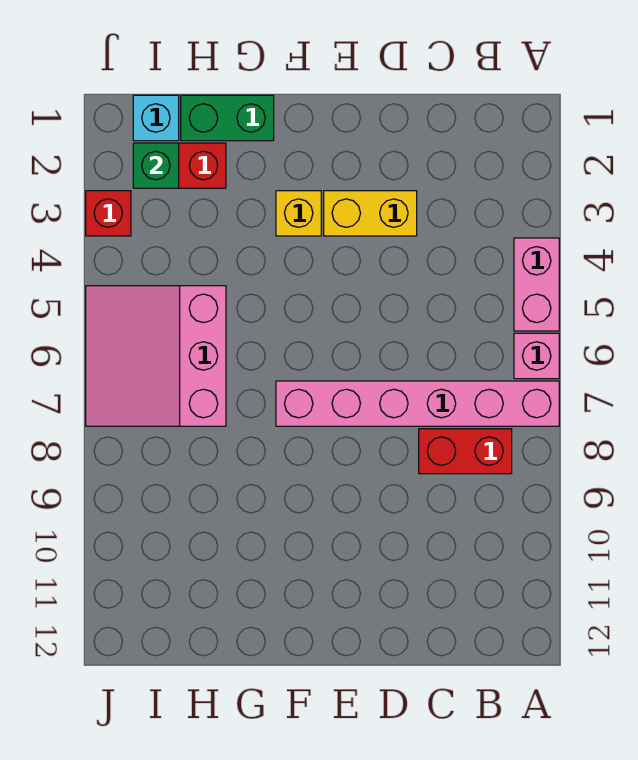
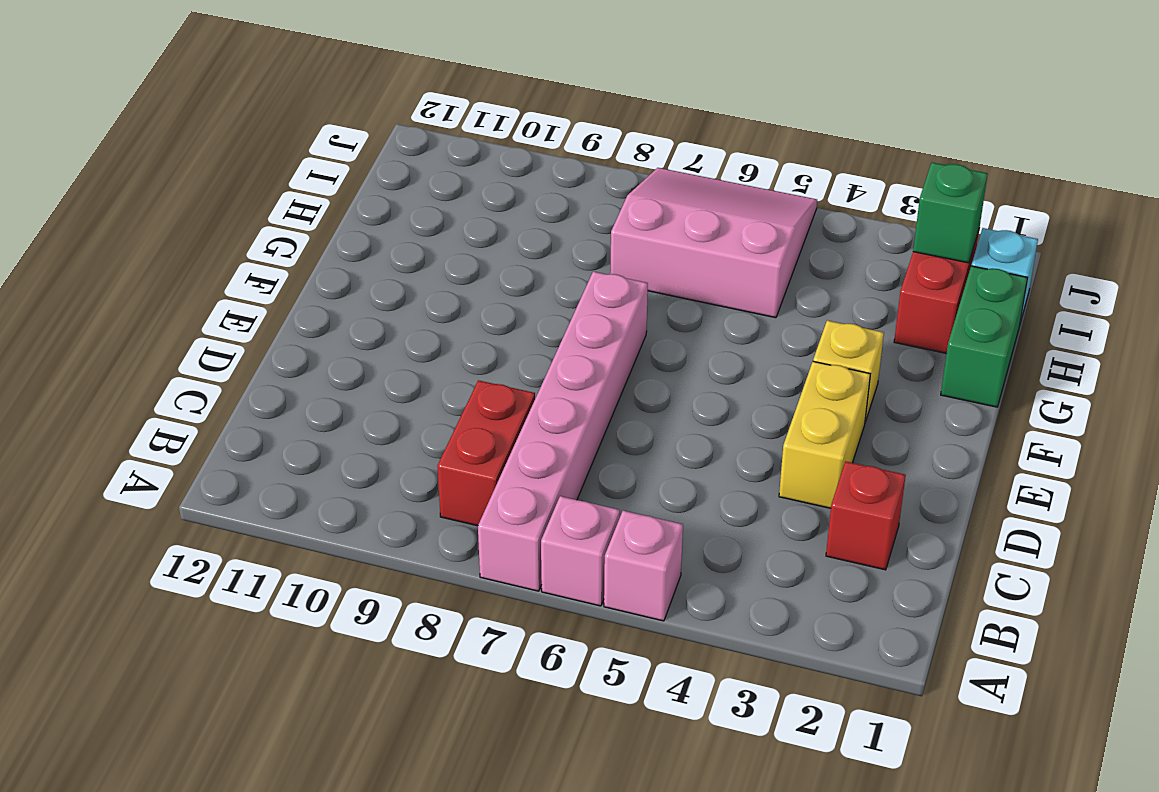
pink brick A4:A5 level 1 -> pink brick A5 level 1
red brick J3 level 1 -> red brick C2 level 1

